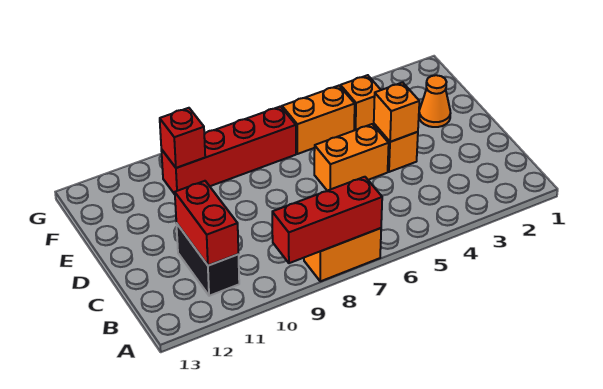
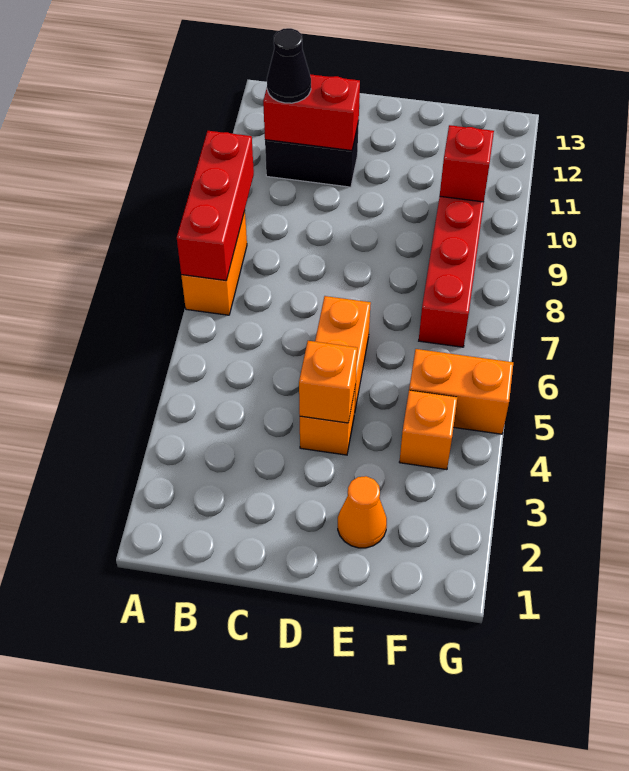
none -> black cone B11 level 3
orange brick F5:F6 level 1 -> orange brick F5:G5 level 1

